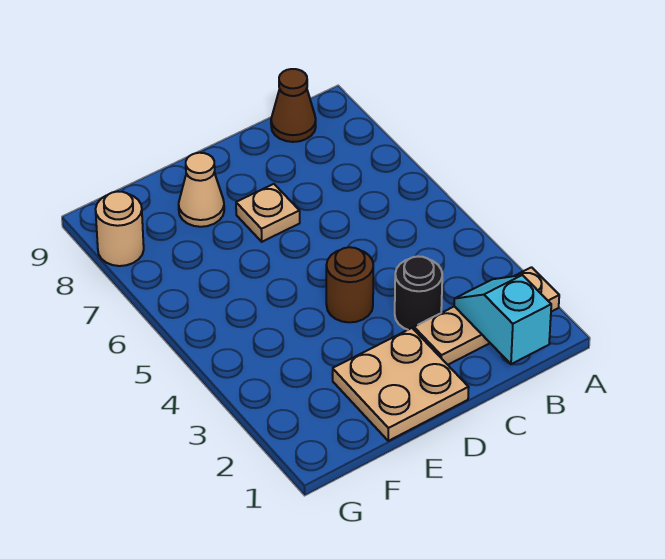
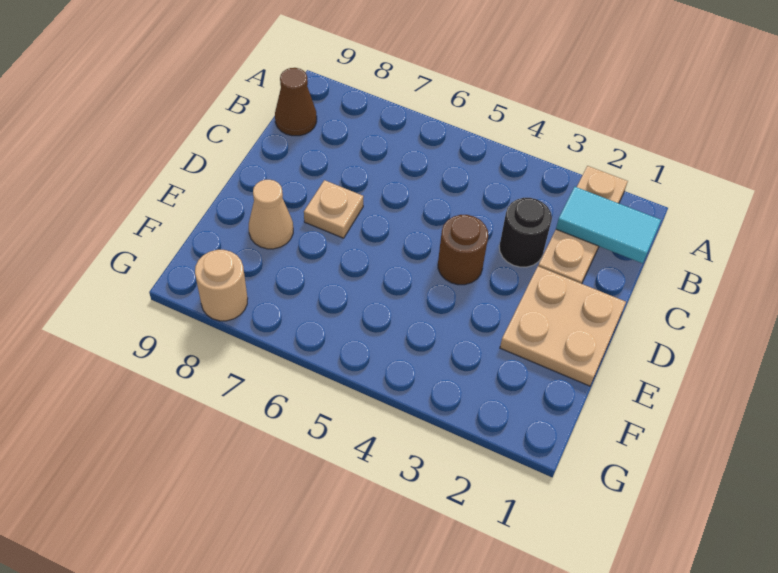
cyan slope B1:B2 level 2 top 1 -> cyan tile B1:B2 level 2

